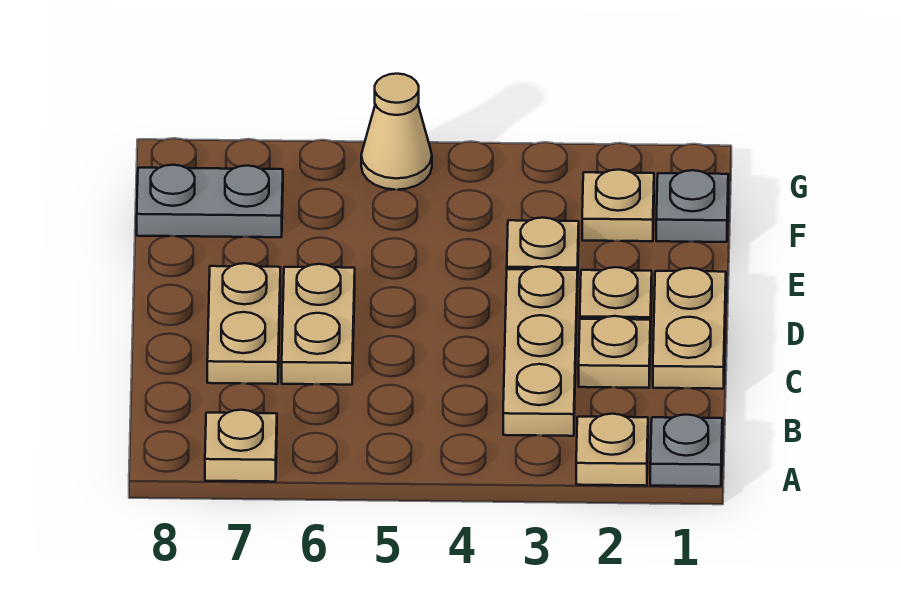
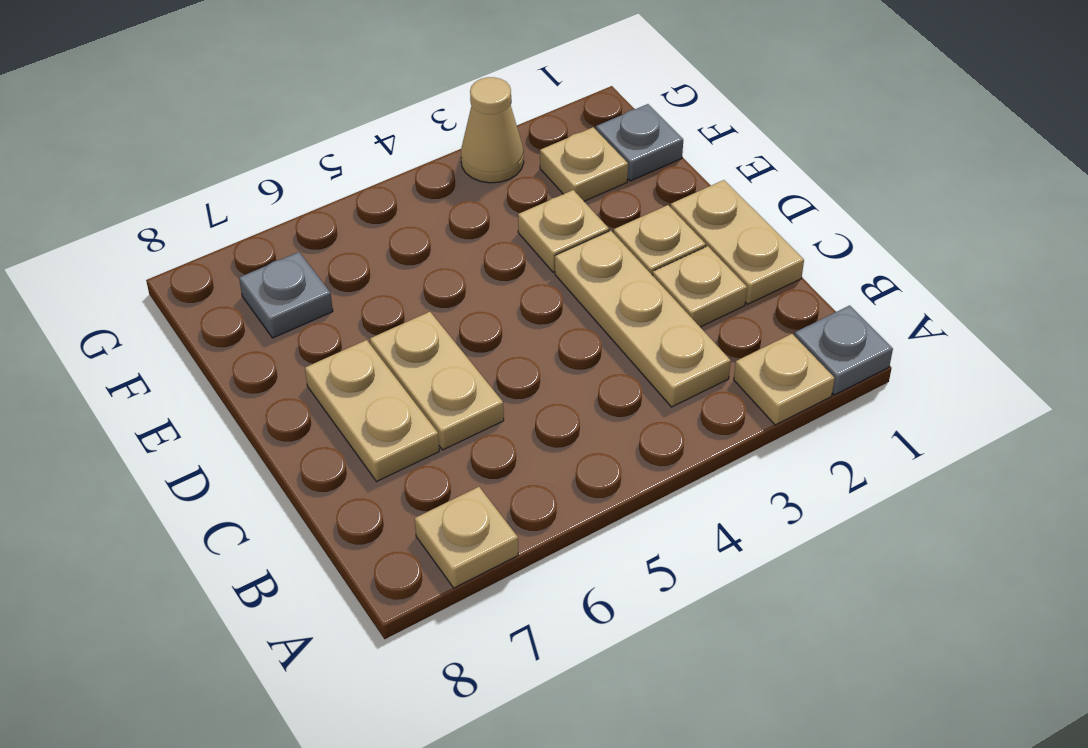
grey plate F7:F8 level 1 -> grey plate F7 level 1
tan cone G5 level 1 -> tan cone G3 level 1

